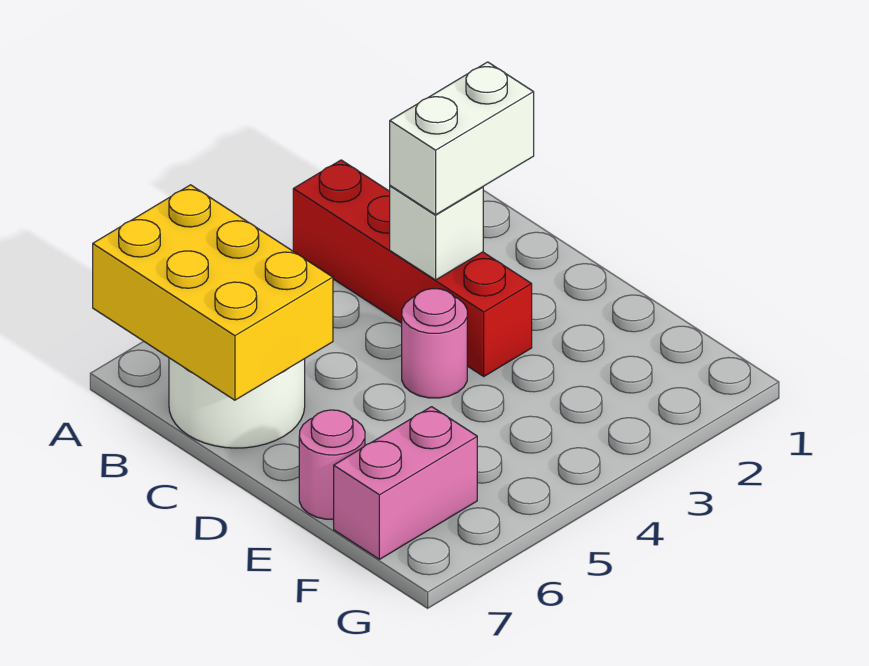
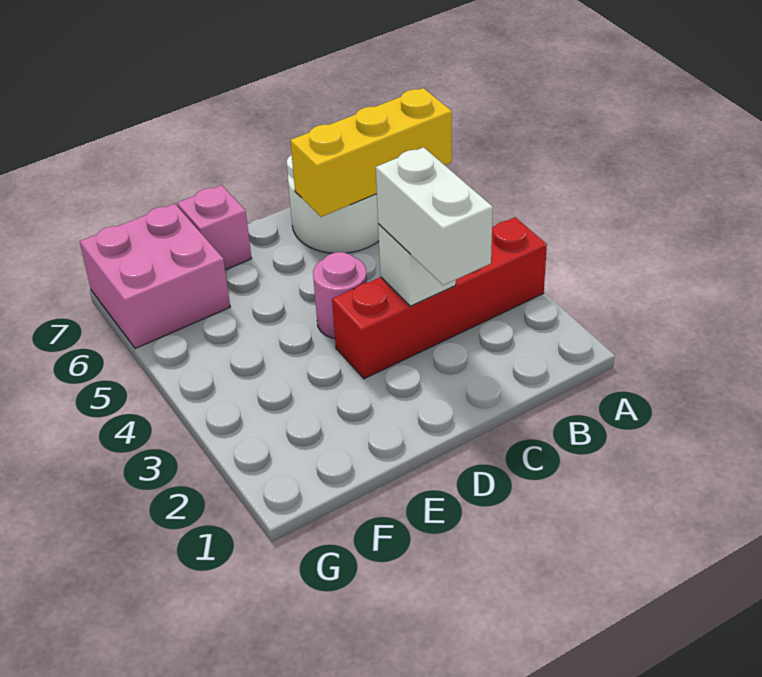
yellow brick A6:C7 level 2 -> yellow brick A6:C6 level 2
pink round brick E7 level 1 -> pink brick E7 level 1
pink brick F6:F7 level 1 -> pink brick F6:G7 level 1

